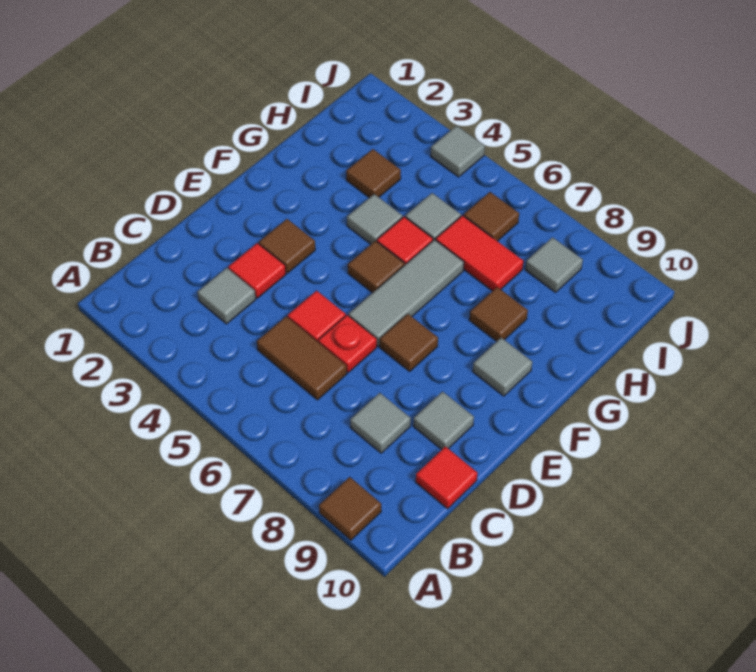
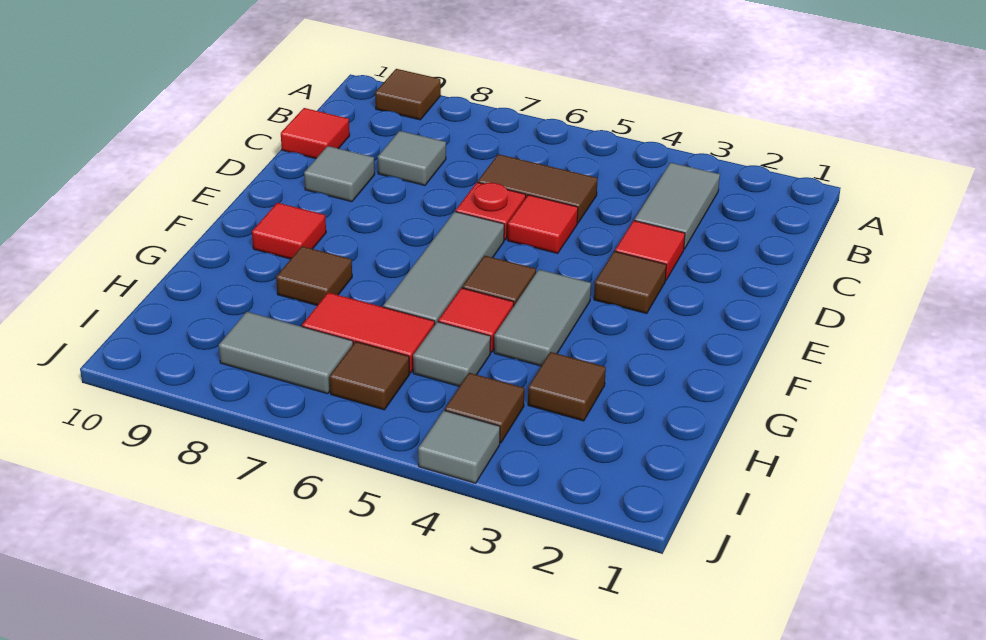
grey tile C3 level 1 -> grey tile B3:C3 level 1
brown tile E7 level 1 -> brown tile I4 level 1
grey tile F9 level 1 -> red tile F9 level 1
grey tile G4 level 1 -> grey tile F4:G4 level 1
grey tile I8 level 1 -> grey tile I7:I8 level 1

